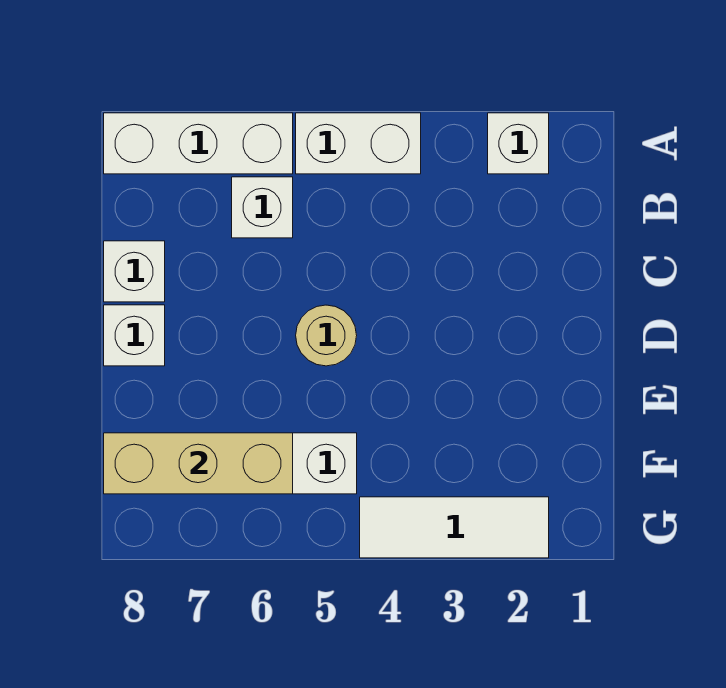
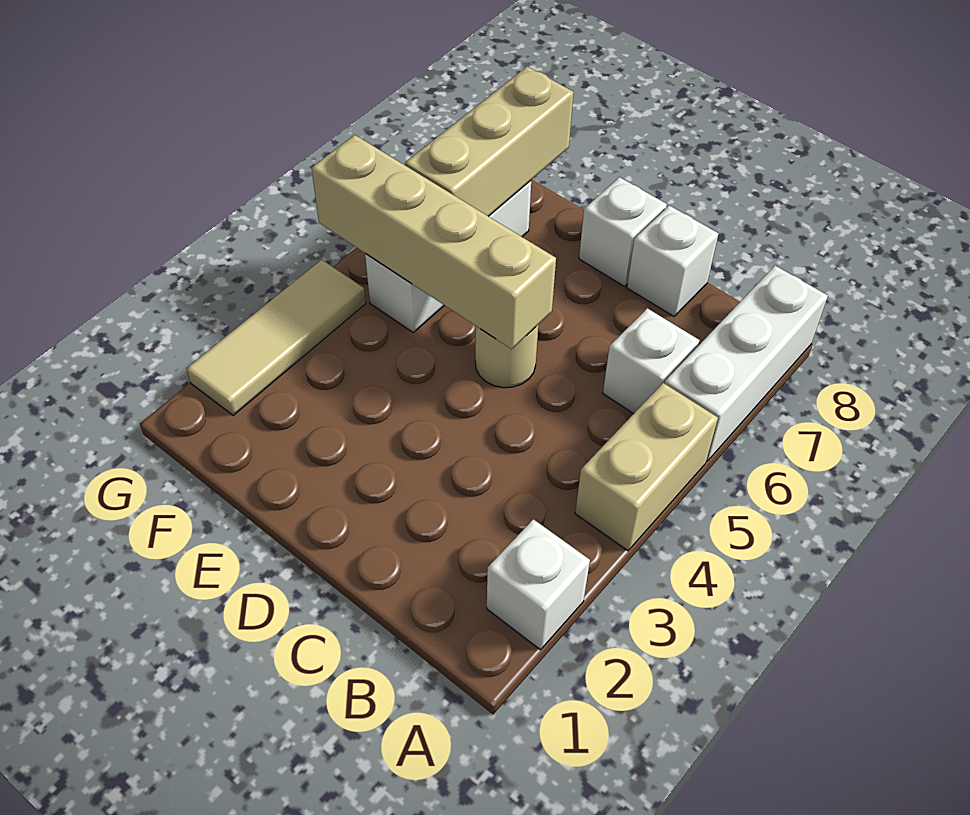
white brick A4:A5 level 1 -> tan brick A4:A5 level 1
none -> tan brick D5:G5 level 2
white tile G2:G4 level 1 -> tan tile G2:G4 level 1

